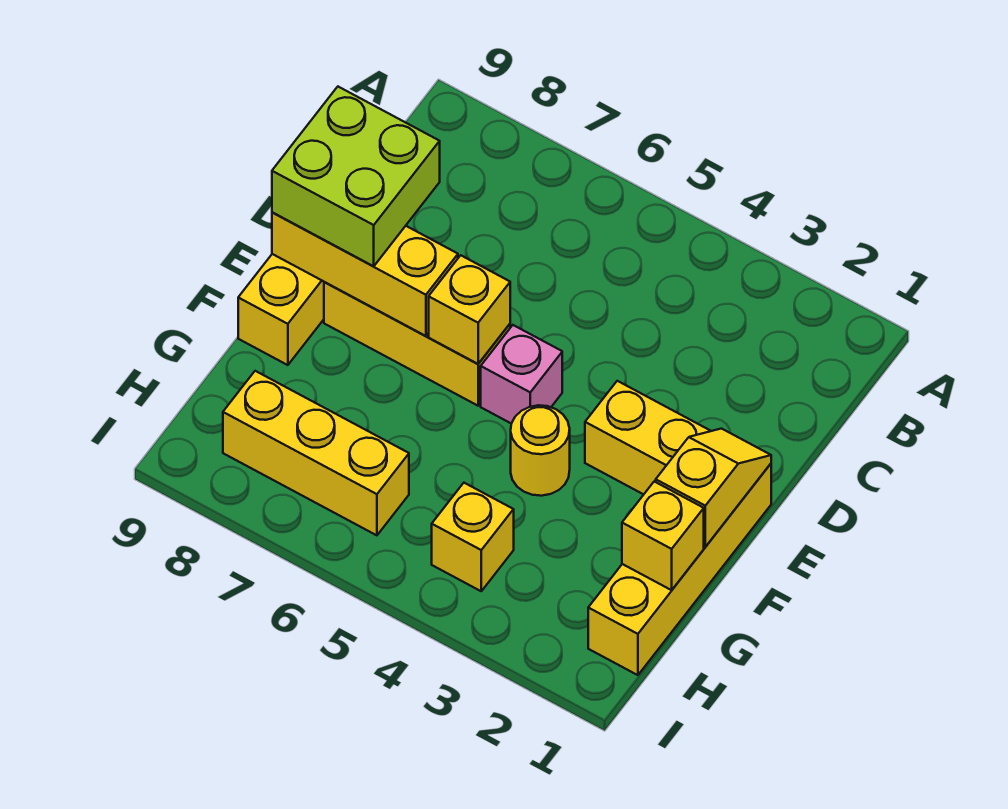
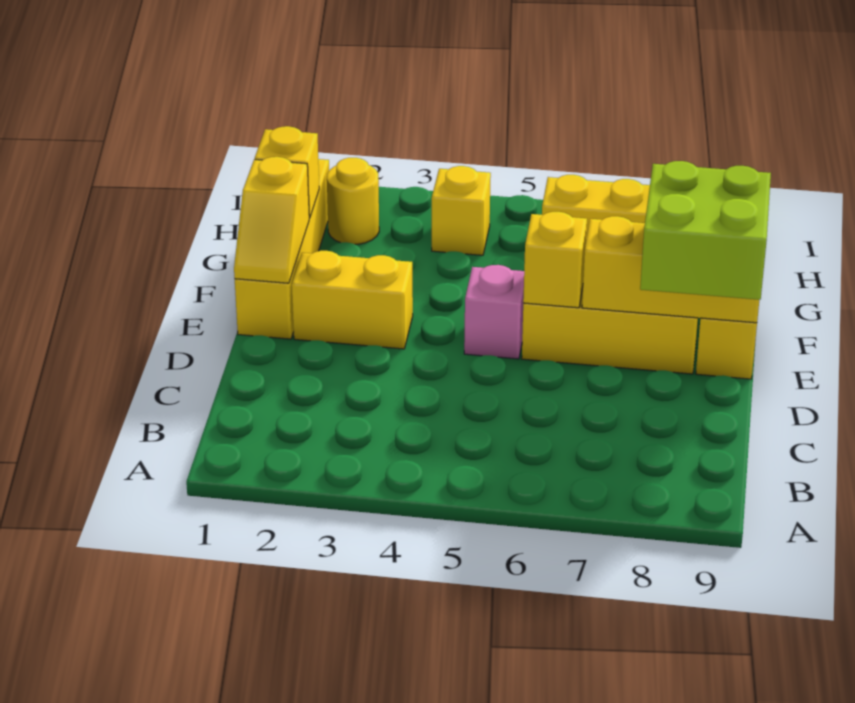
yellow round brick F4 level 1 -> yellow round brick H2 level 1

